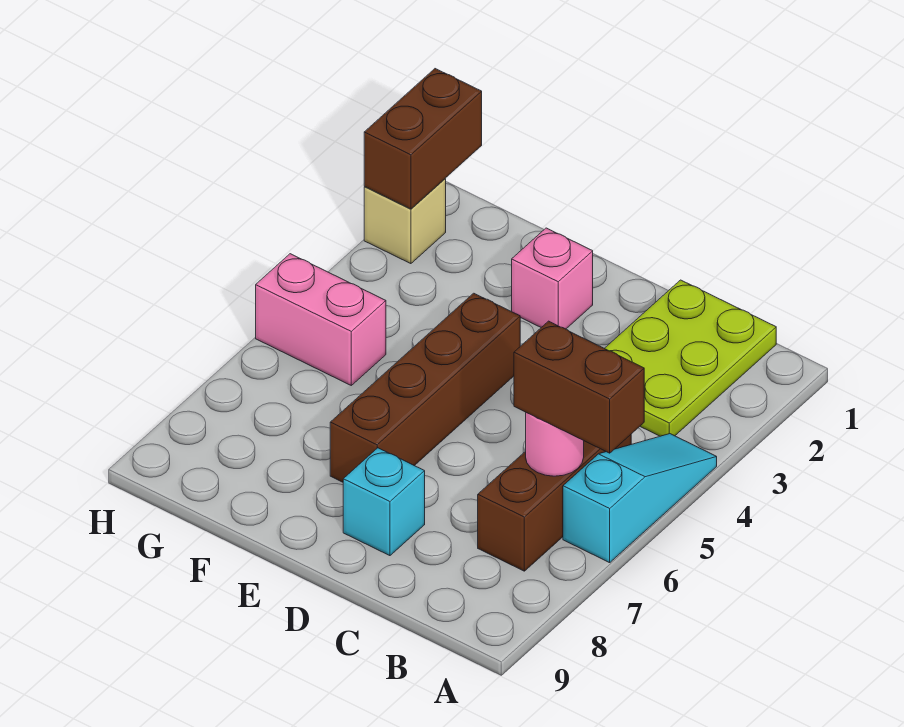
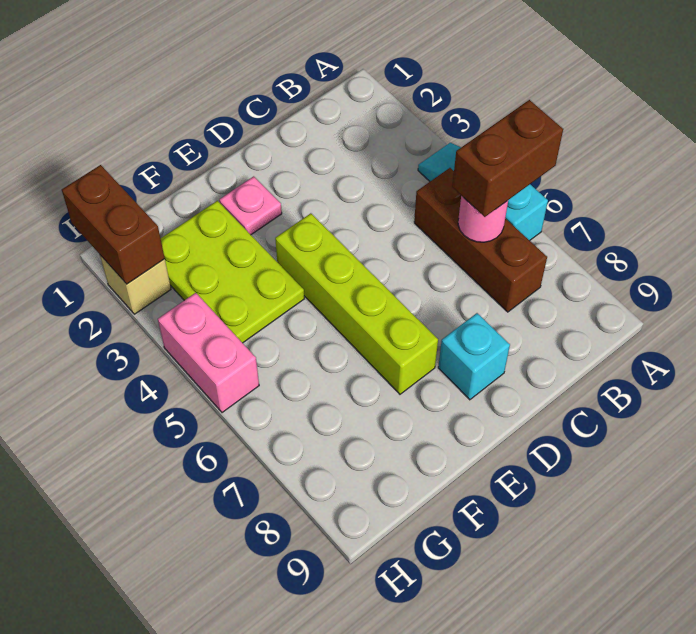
lime plate B1:C3 level 1 -> lime plate F2:G4 level 1
pink brick E2 level 1 -> pink plate E2 level 1
brown brick E4:E7 level 1 -> lime brick E4:E7 level 1
pink brick G5:H5 level 1 -> pink brick H4:H5 level 1

